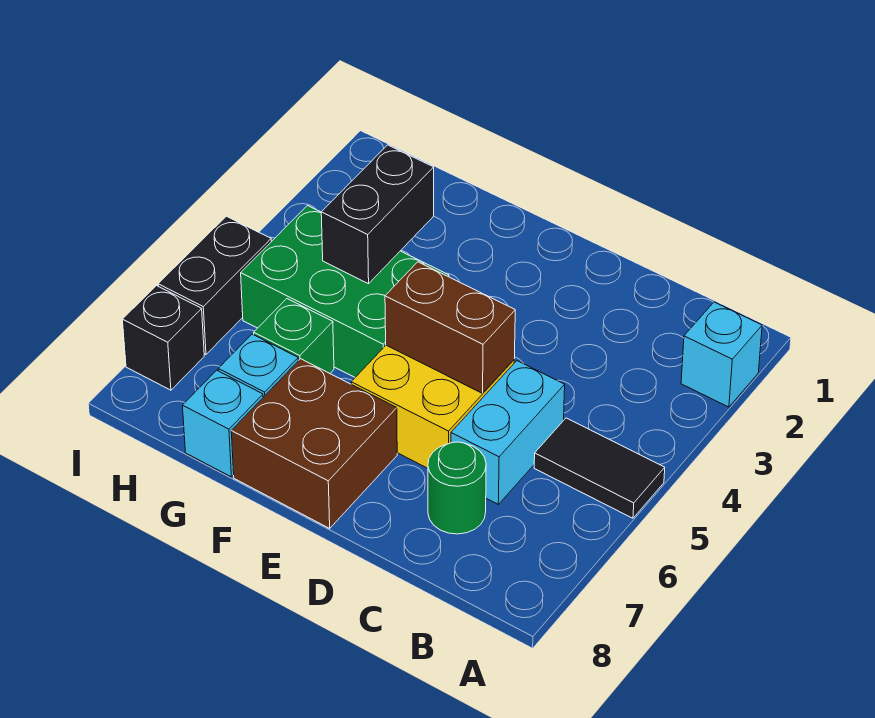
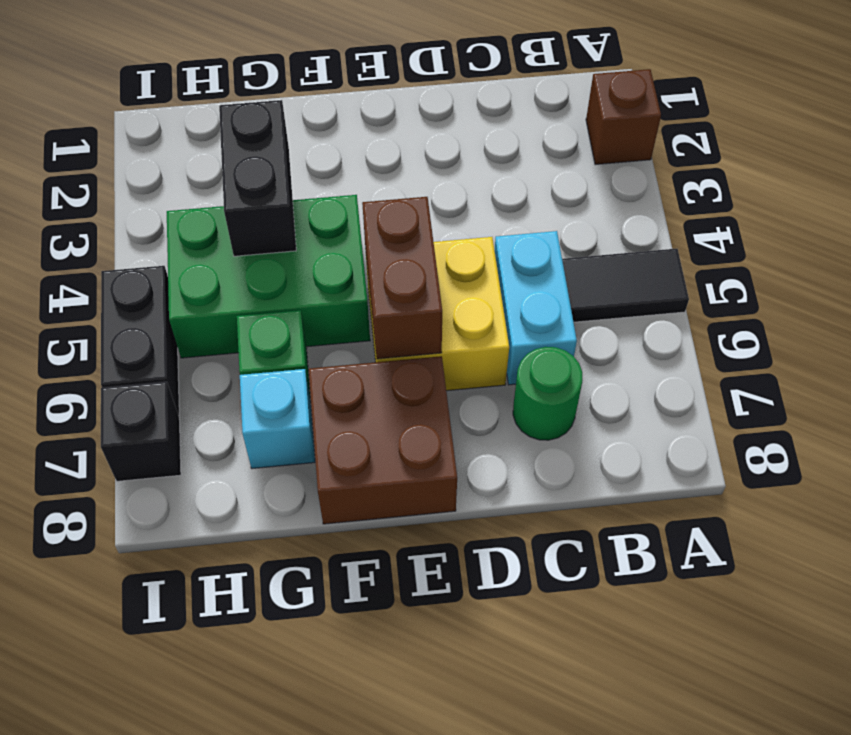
cyan brick A2 level 1 -> brown brick A2 level 1
brown brick D5:E5 level 2 -> brown brick E5:E6 level 2
cyan brick G8 level 1 -> none

